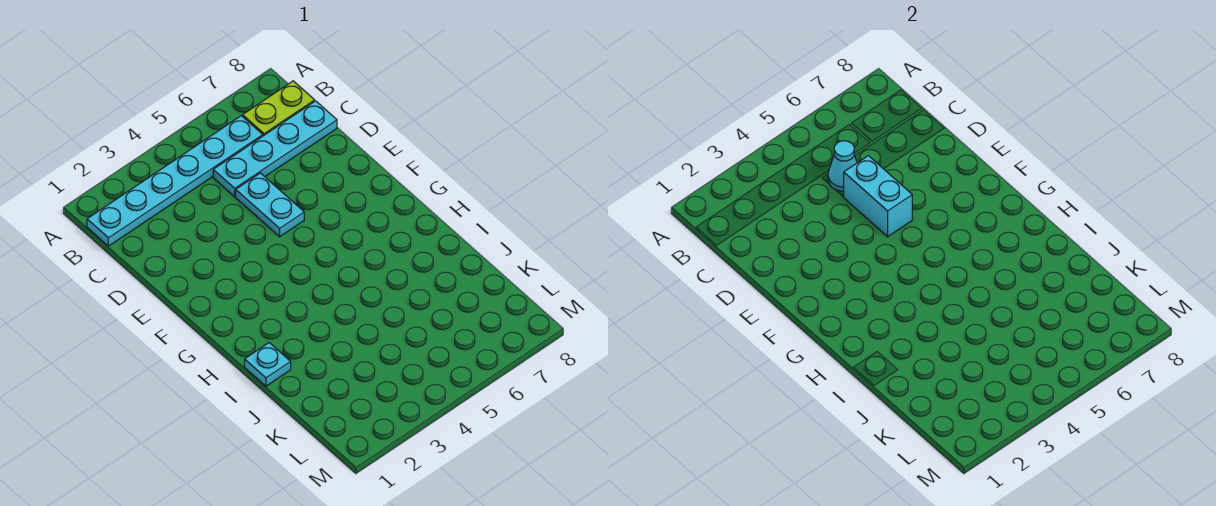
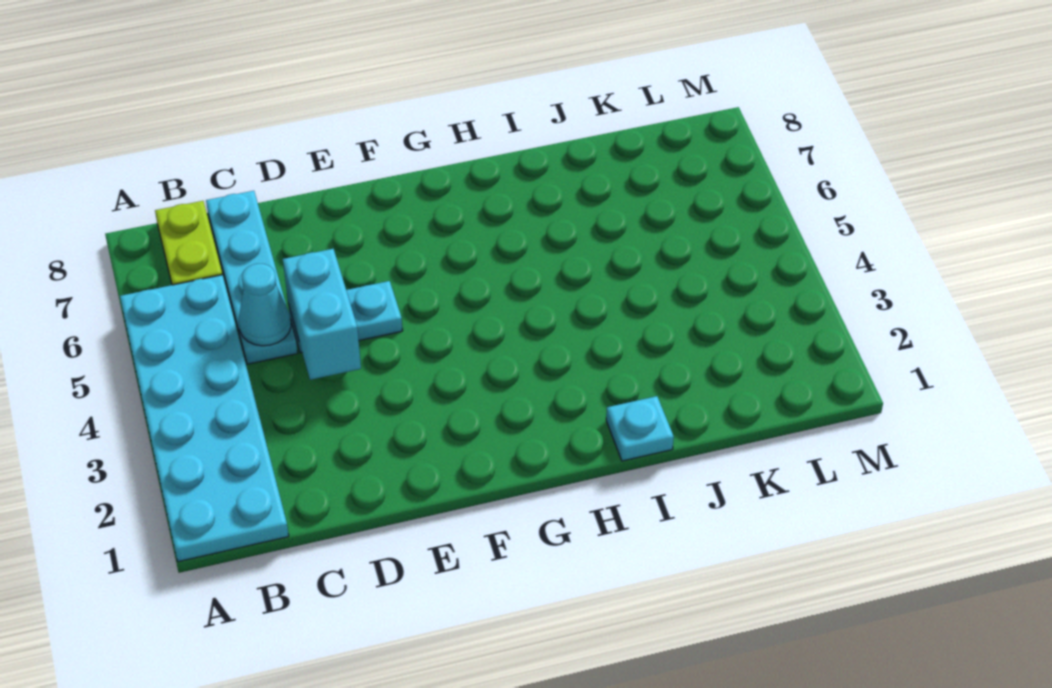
cyan plate B1:B6 level 1 -> cyan plate A1:B6 level 1
cyan brick D5:E5 level 2 -> cyan brick D4:D5 level 2

